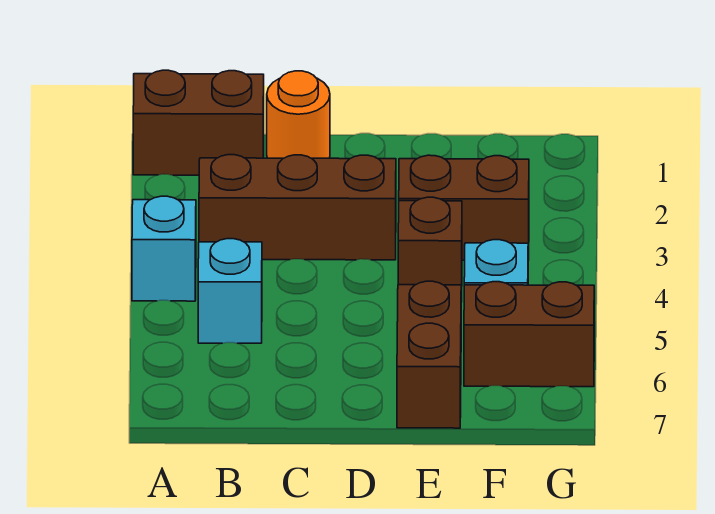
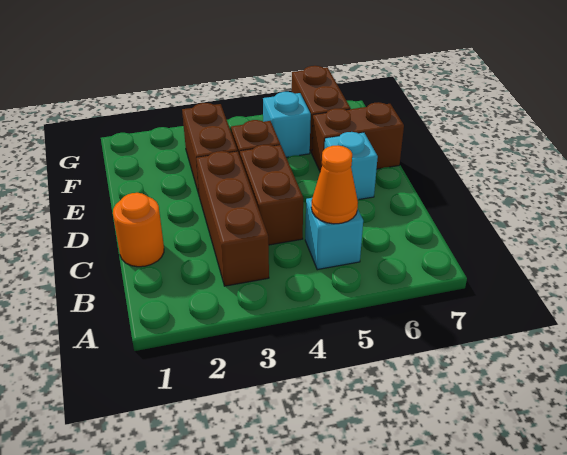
brown brick A1:B1 level 1 -> brown brick C4:D4 level 1
cyan brick A4 level 1 -> cyan brick D6 level 1
none -> orange cone B5 level 2

